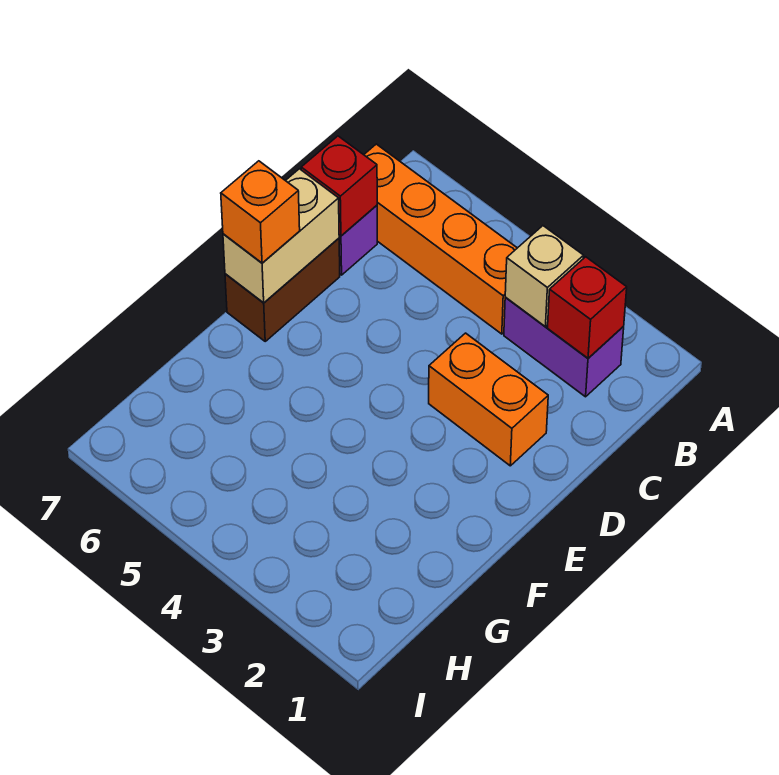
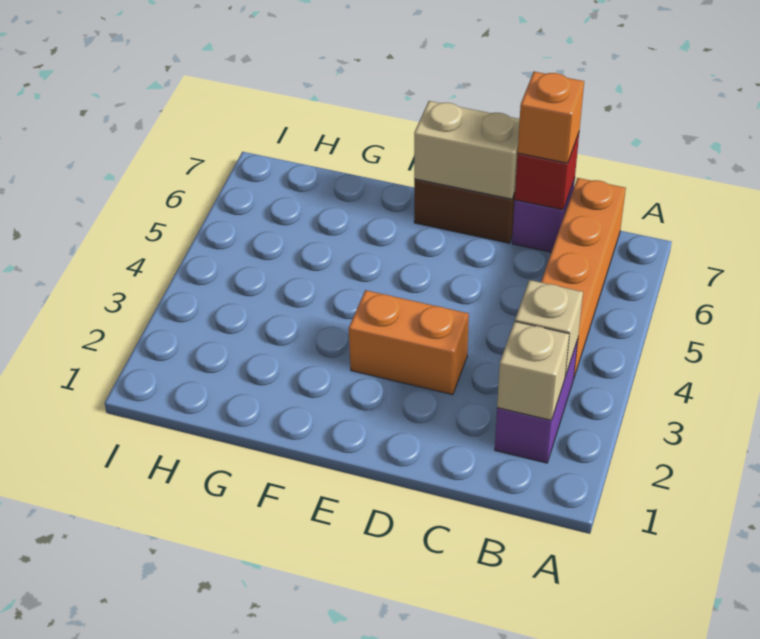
red brick B2 level 2 -> tan brick B2 level 2
orange brick D2:D3 level 1 -> orange brick D3:E3 level 1
orange brick E7 level 3 -> orange brick C7 level 3

